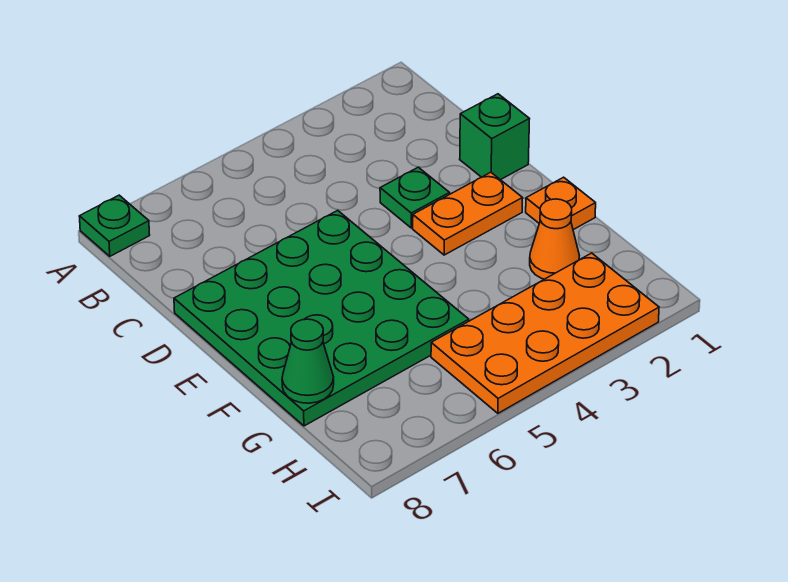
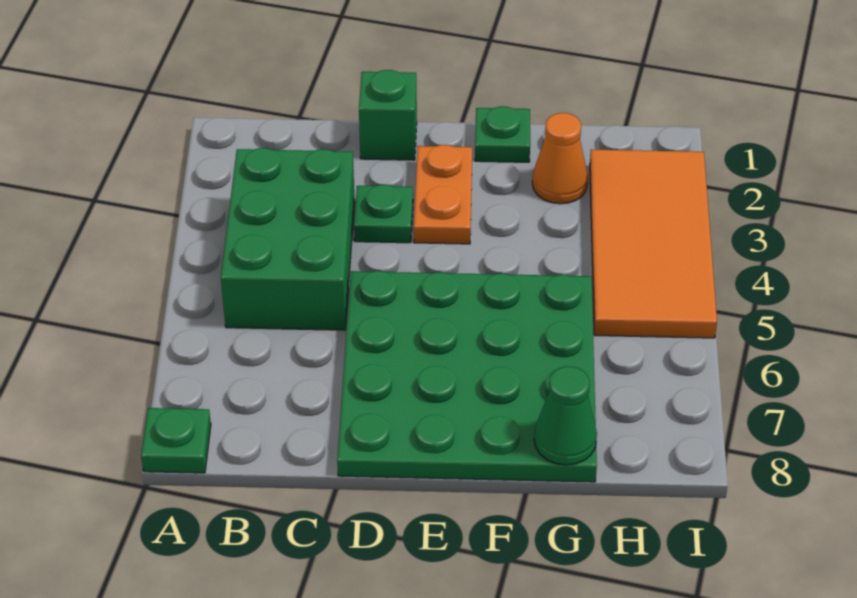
none -> green brick B3:C5 level 1
orange plate F1 level 1 -> green plate F1 level 1
orange plate H2:I5 level 1 -> orange tile H2:I5 level 1

